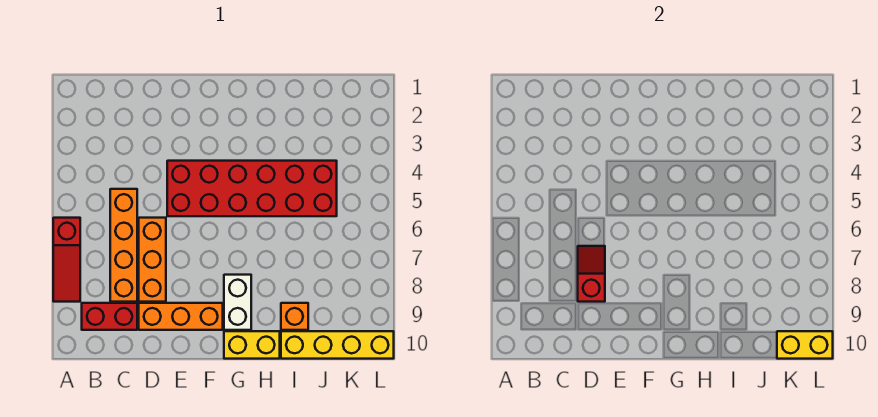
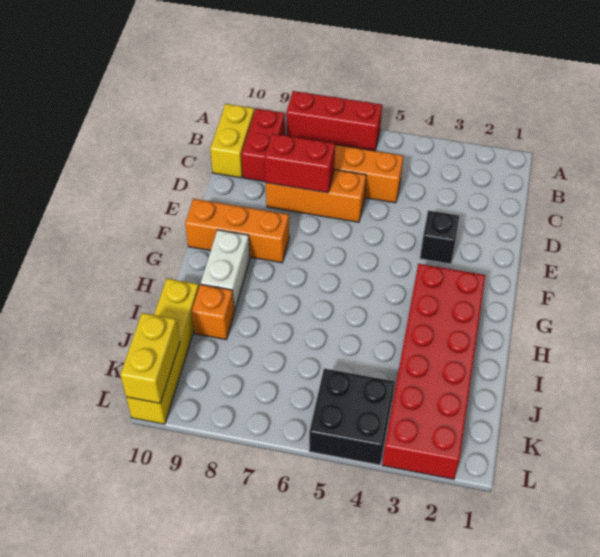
red slope A6:A8 level 1 top 6 -> red brick A6:A8 level 1
red slope D7:D8 level 2 top 8 -> red brick D7:D8 level 2
orange brick D9:F9 level 1 -> orange brick F8:F10 level 1
none -> black brick E3 level 1
red brick E4:J5 level 1 -> red brick G2:L3 level 1
white brick G8:G9 level 1 -> white brick G9:H9 level 1
yellow brick G10:H10 level 1 -> yellow brick B10:C10 level 1
none -> black brick K4:L5 level 1

